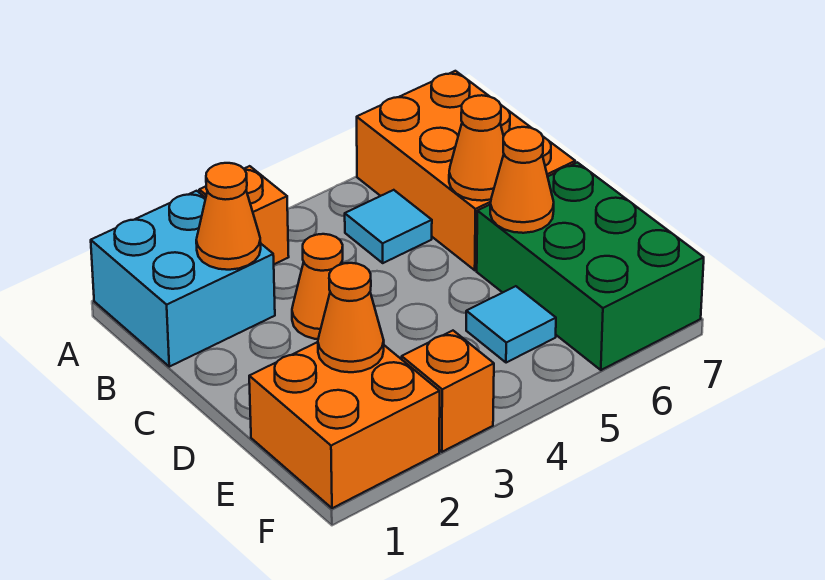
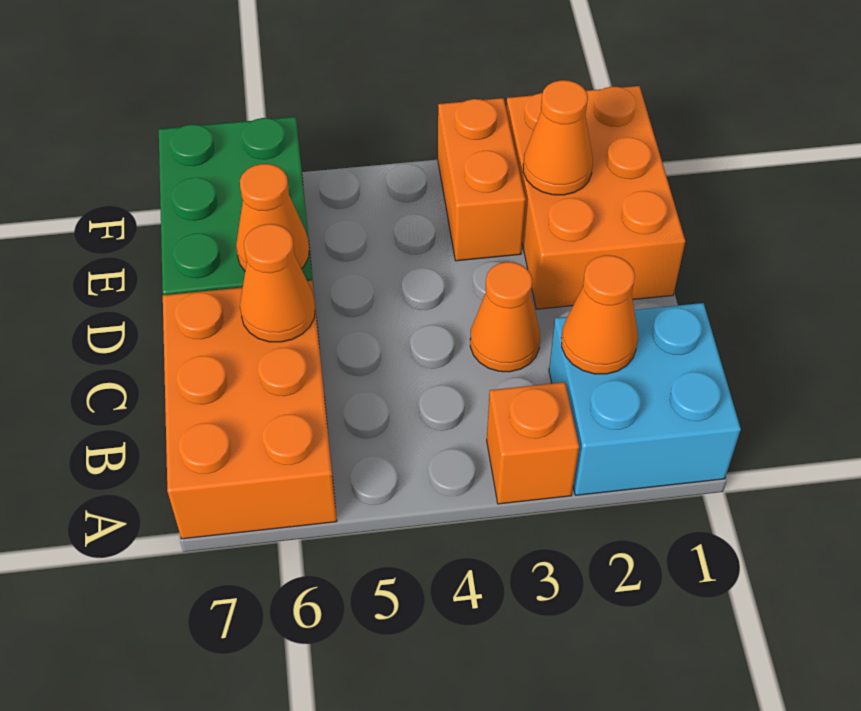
cyan tile B5 level 1 -> none
orange brick E1:F2 level 1 -> orange brick D1:F2 level 1
cyan tile E5 level 1 -> none
orange brick F3 level 1 -> orange brick E3:F3 level 1

